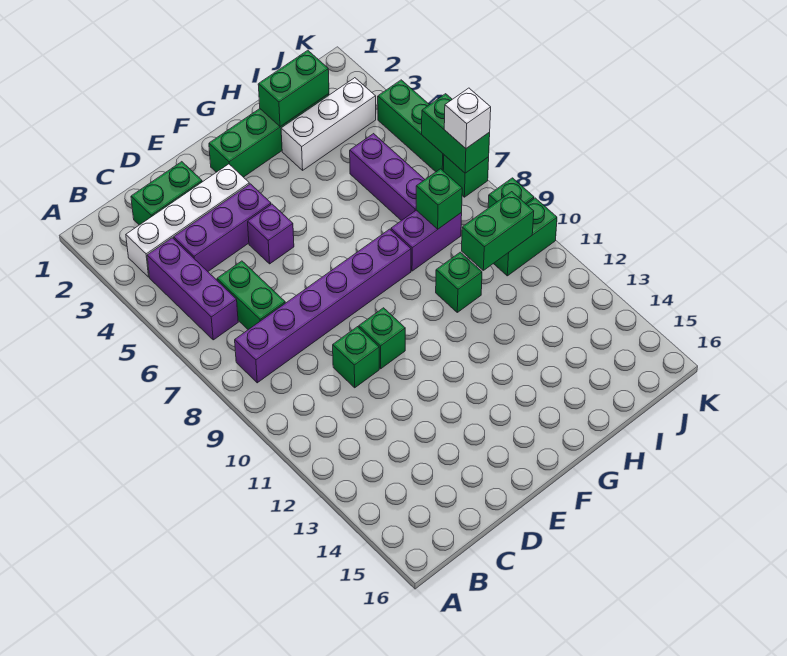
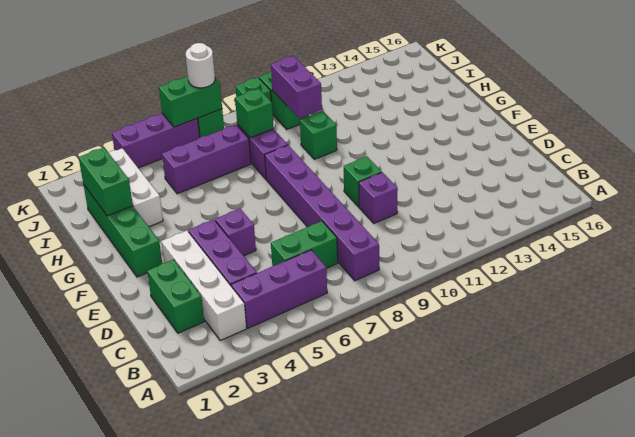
green brick D10 level 1 -> purple brick D10 level 1
green brick I10:J10 level 2 -> purple brick I10:J10 level 2
green brick K4:K6 level 1 -> purple brick K4:K6 level 1
white brick K7 level 3 -> white round brick K7 level 3

